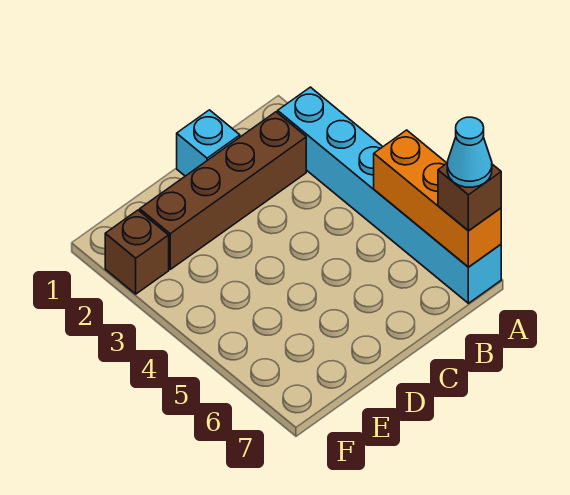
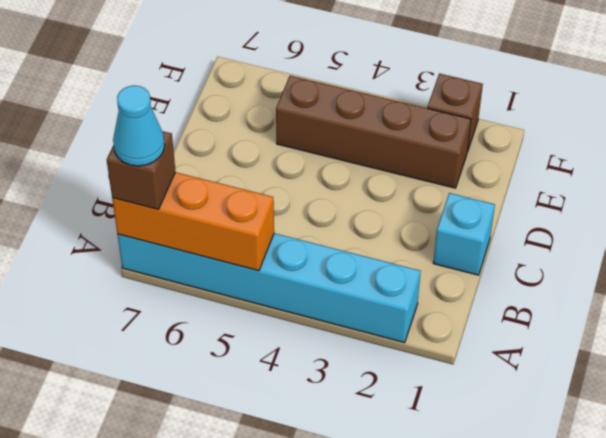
brown brick B2:E2 level 1 -> brown brick E2:E5 level 1

